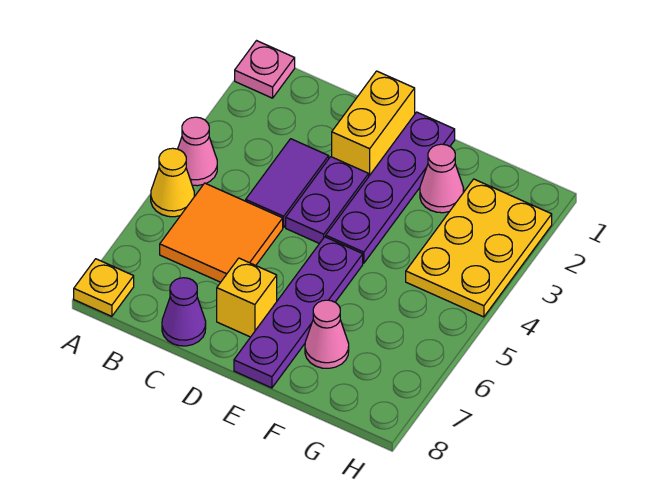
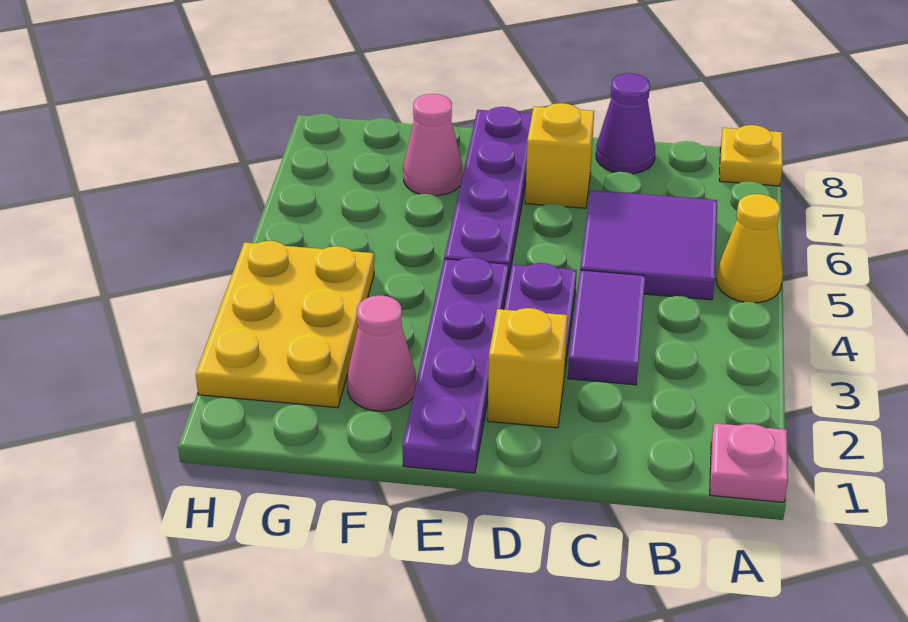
pink cone A4 level 1 -> none
orange tile B5:C6 level 1 -> purple tile B5:C6 level 1
yellow brick D1:D2 level 1 -> yellow brick D2 level 1

